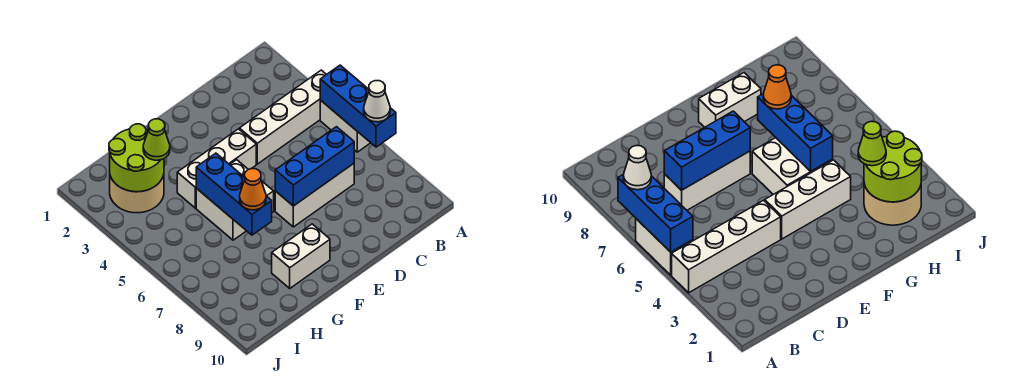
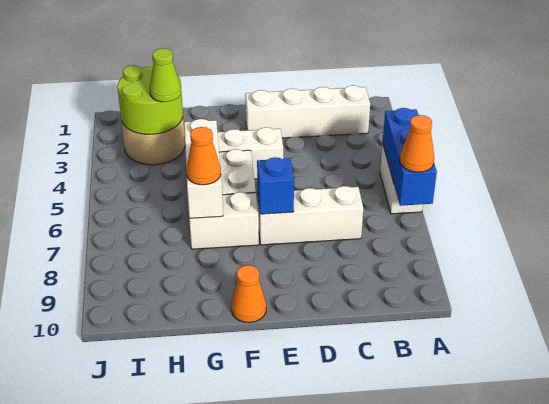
white brick A4:D4 level 1 -> white brick B2:E2 level 1
white cone A7 level 3 -> orange cone A7 level 3
blue brick C7:E7 level 2 -> blue brick E7 level 2
white brick F9:G9 level 1 -> white brick F7:G7 level 1
none -> orange cone F10 level 1
blue brick G5:G7 level 2 -> white brick G5:G7 level 2

